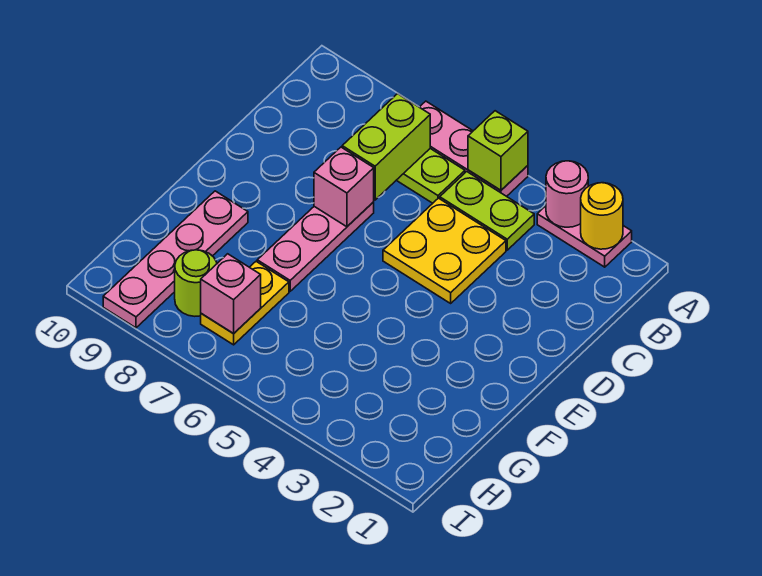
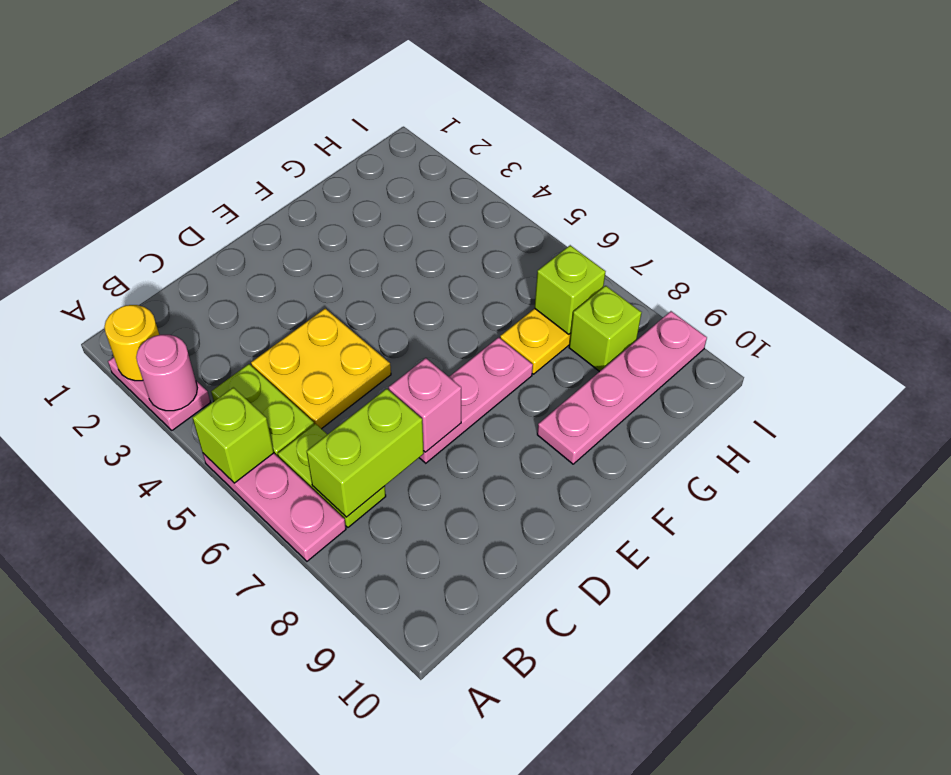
pink brick H7 level 2 -> lime brick H7 level 2
lime round brick H8 level 1 -> lime brick H8 level 1

